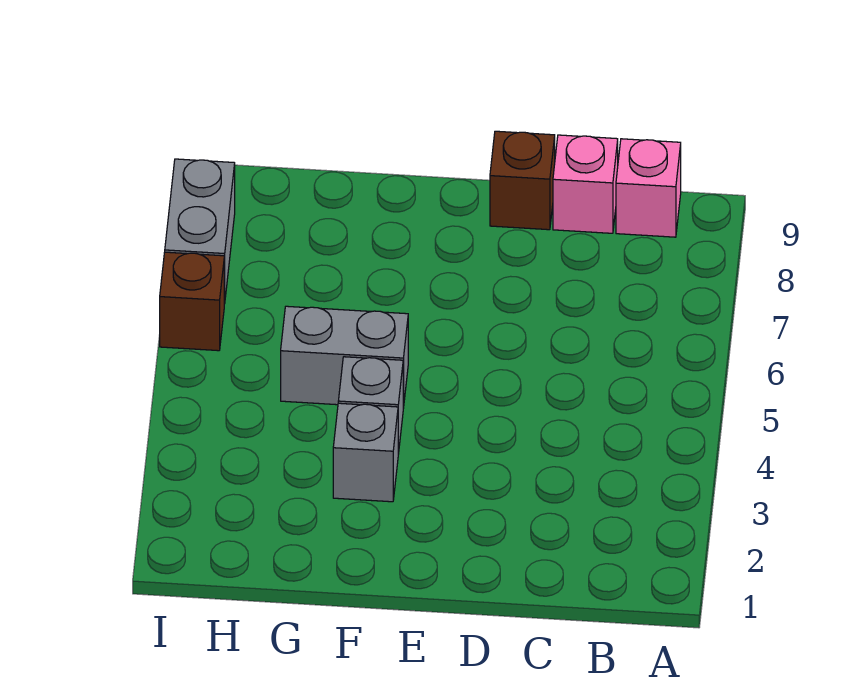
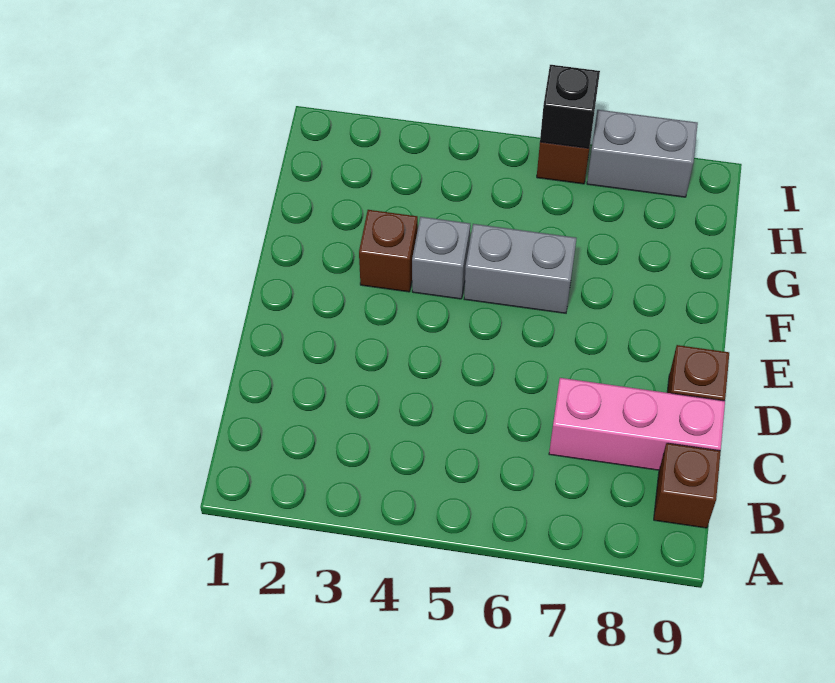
pink brick B9 level 1 -> brown brick B9 level 1
pink brick C9 level 1 -> pink brick C7:C9 level 1
grey brick F3 level 1 -> brown brick F3 level 1
grey brick F5:G5 level 1 -> grey brick F5:F6 level 1
none -> black brick I6 level 2

